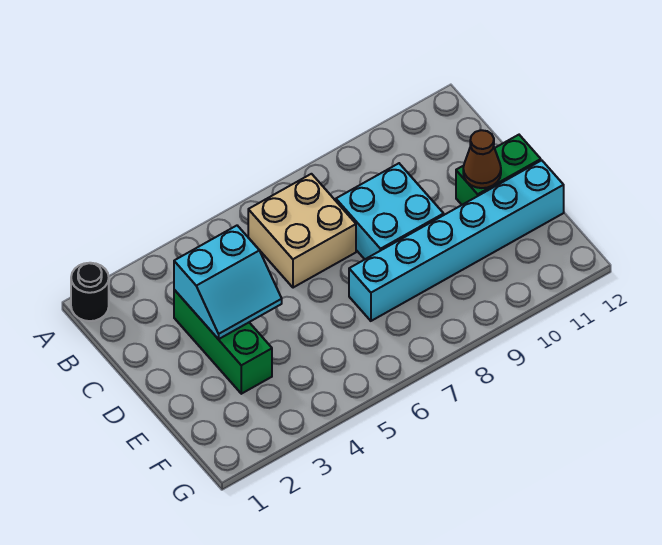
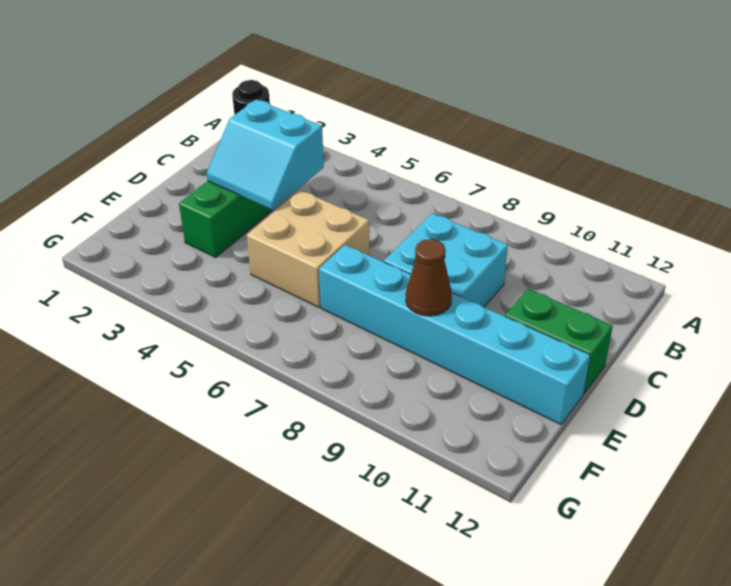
tan brick B6:C7 level 1 -> tan brick D5:E6 level 1
brown cone D11 level 2 -> brown cone E9 level 2

